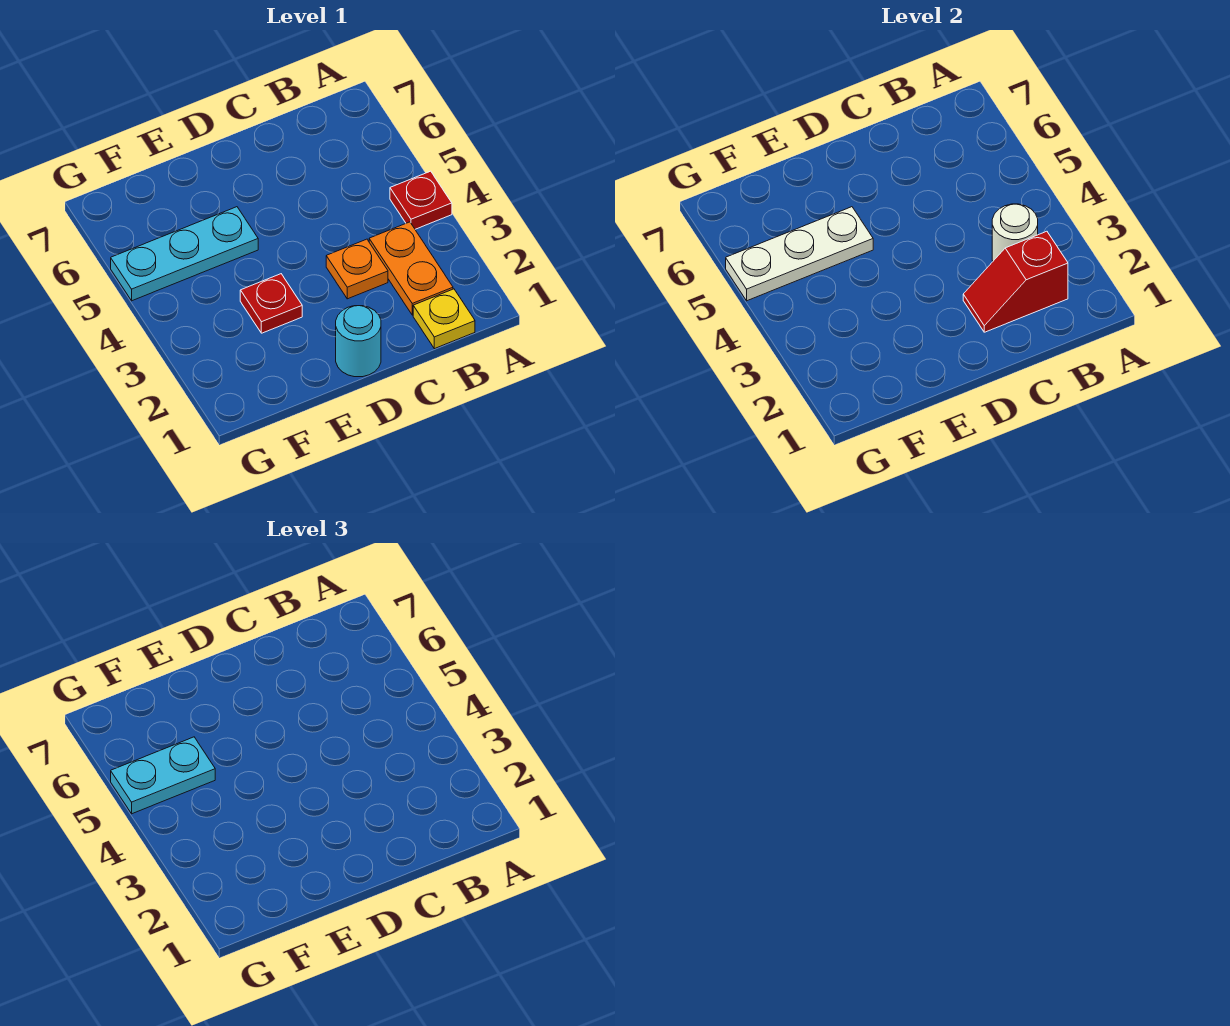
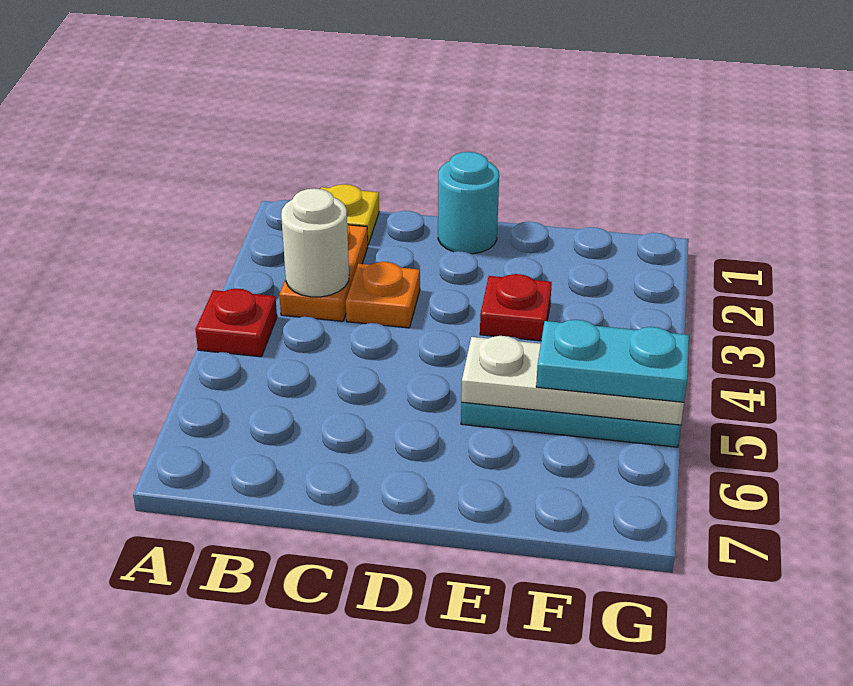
red slope B2:C2 level 2 top B -> none

